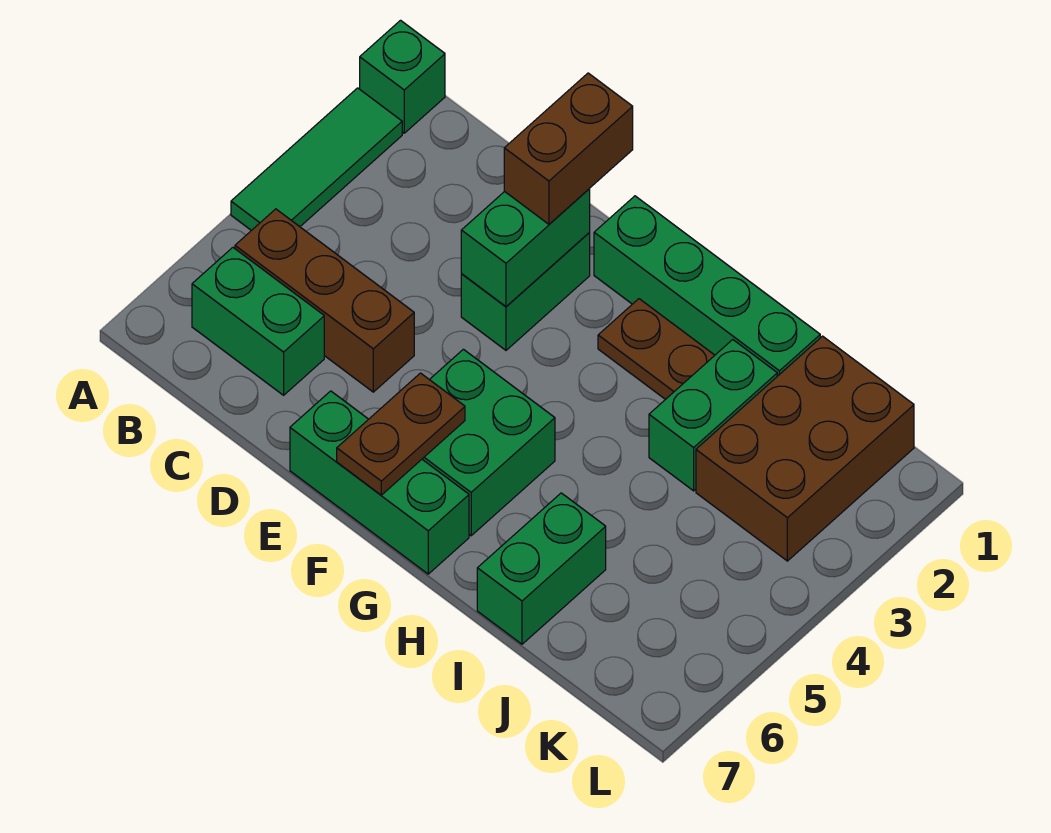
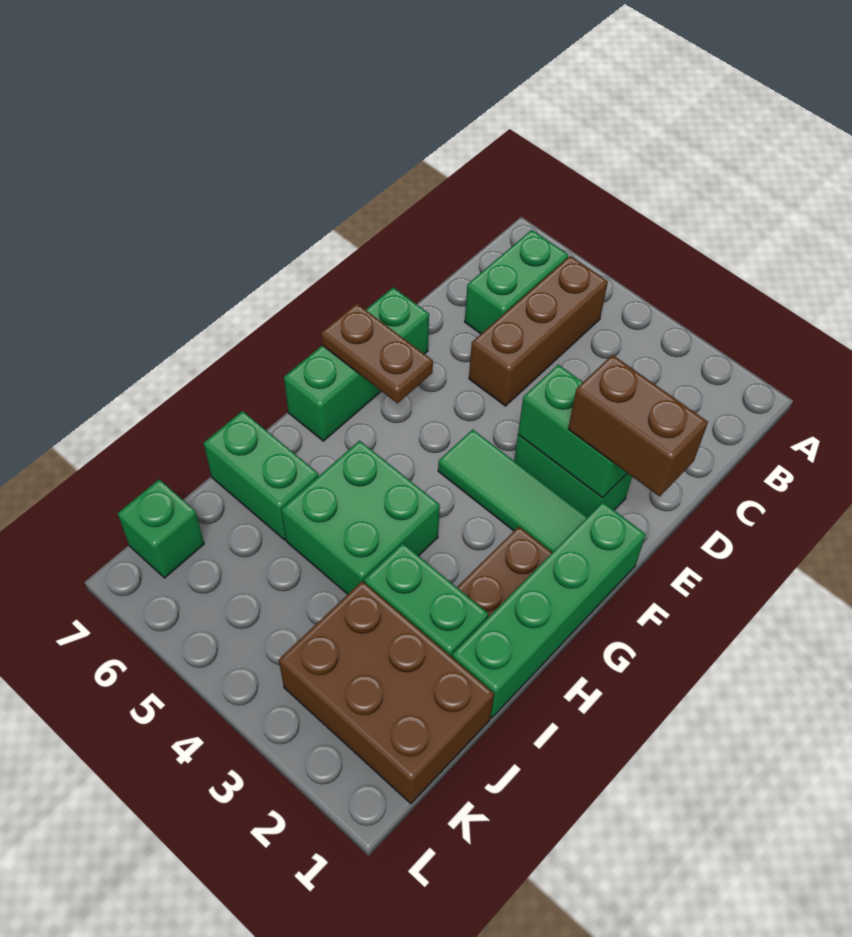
green brick A1 level 1 -> green brick K7 level 1
green tile A2:A4 level 1 -> green tile F2:F4 level 1
green brick F5:G6 level 1 -> green brick H4:I5 level 1

